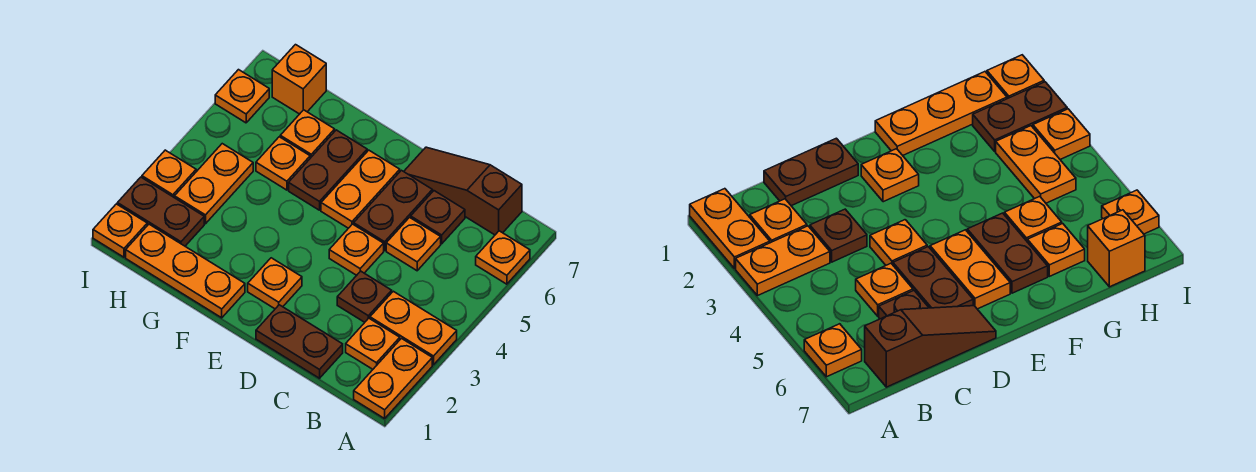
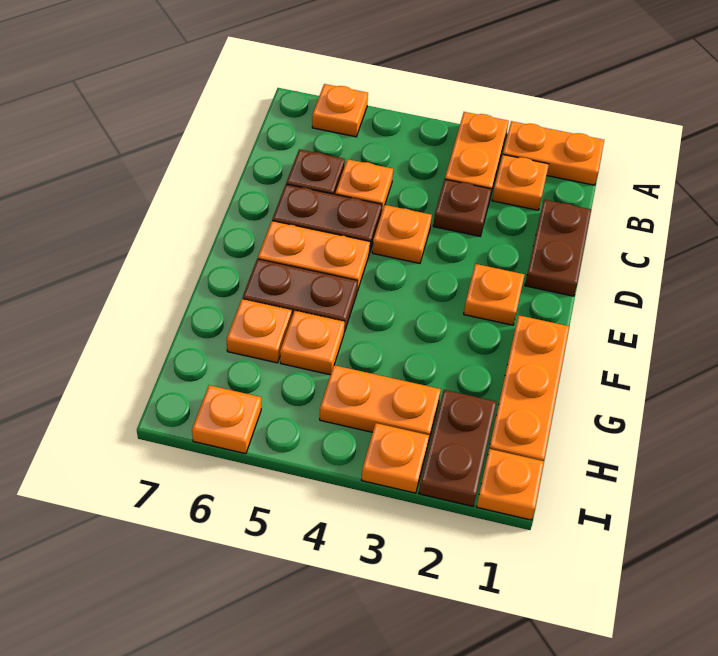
brown slope B7:D7 level 1 top B -> none
orange brick H7 level 1 -> none

